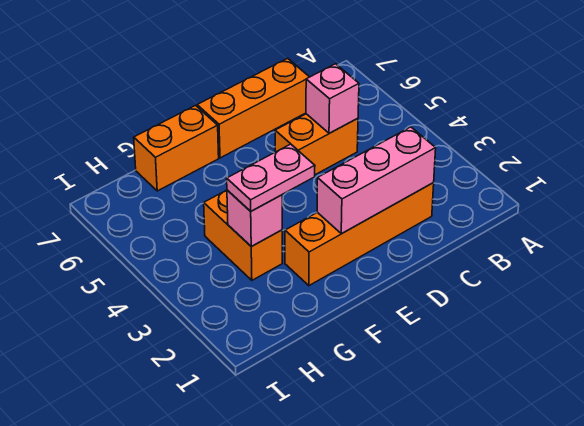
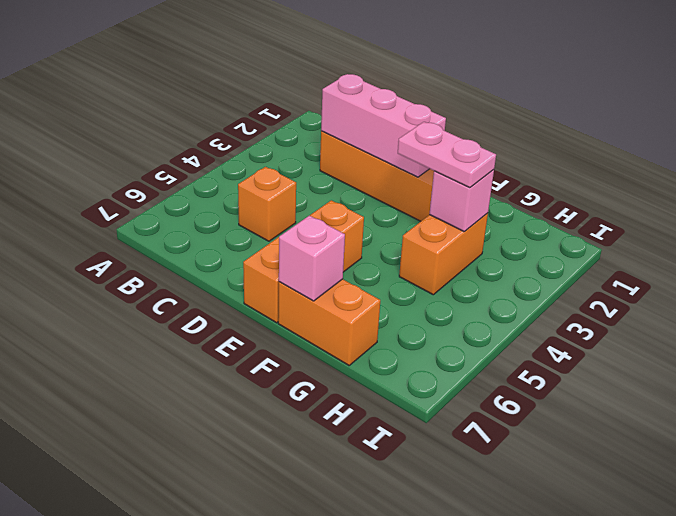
orange brick C5:D5 level 1 -> orange brick C5 level 1
pink brick C5 level 2 -> pink brick F7 level 2
orange brick C7:E7 level 1 -> orange brick E5:E7 level 1

